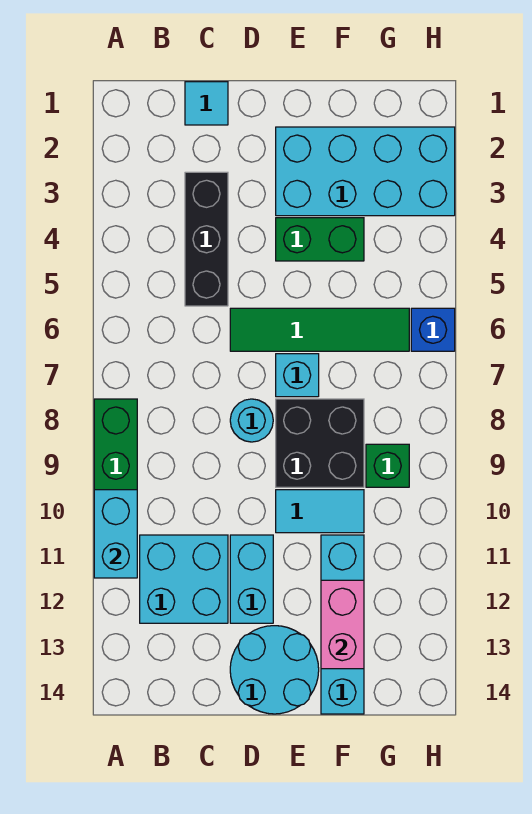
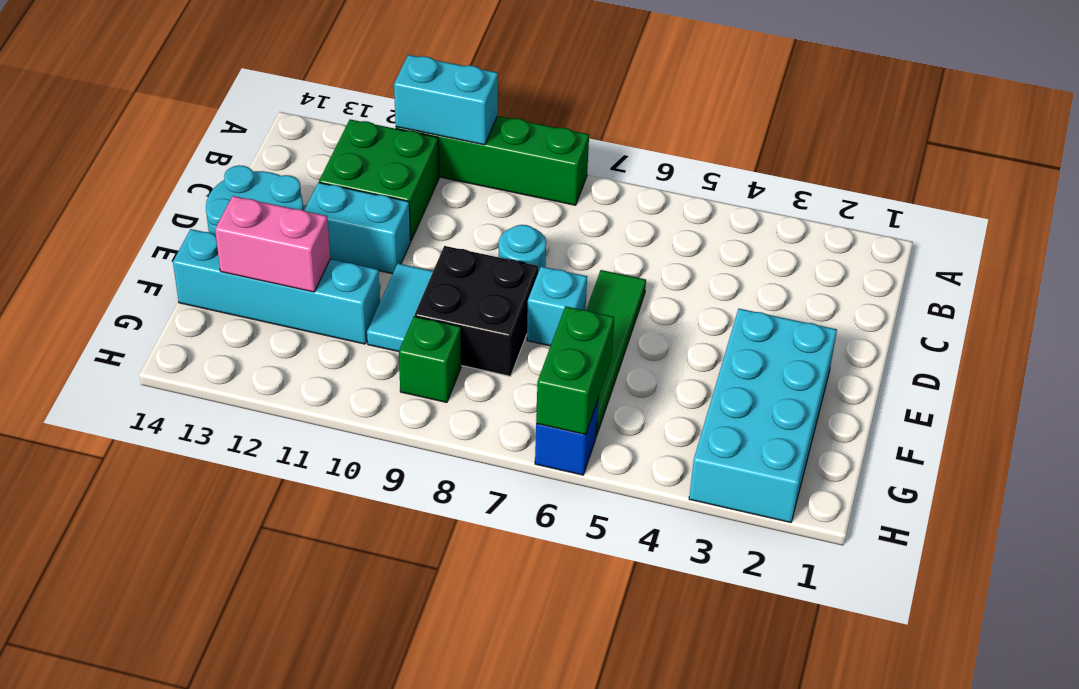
cyan brick B11:C12 level 1 -> green brick B11:C12 level 1
cyan tile C1 level 1 -> none
black brick C3:C5 level 1 -> none
green brick E4:F4 level 1 -> green brick G6:H6 level 2

